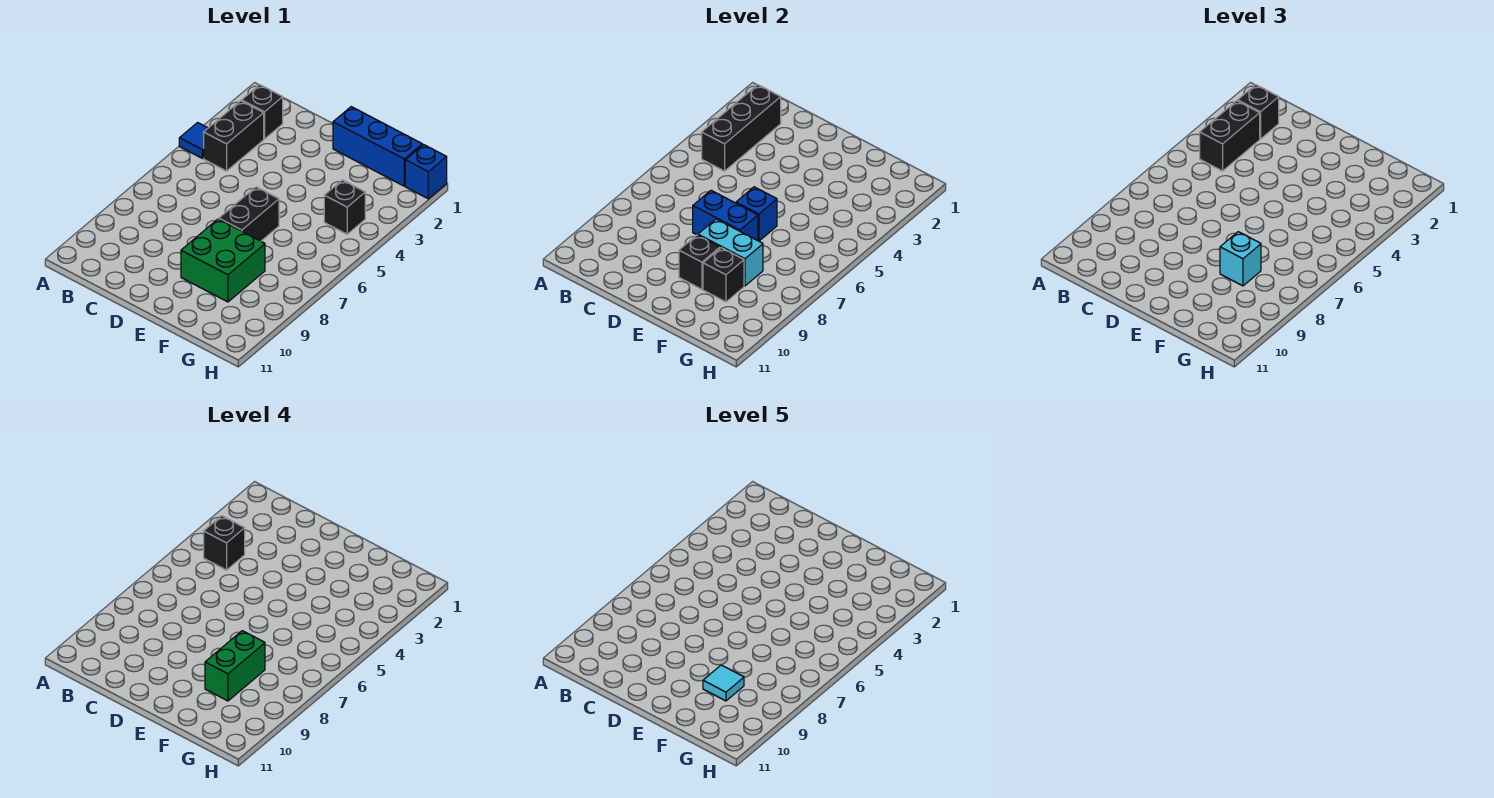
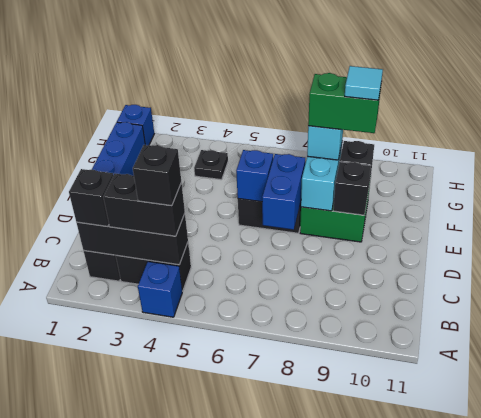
blue tile A4 level 1 -> blue brick A4 level 1
black brick G4 level 1 -> black plate G4 level 1

